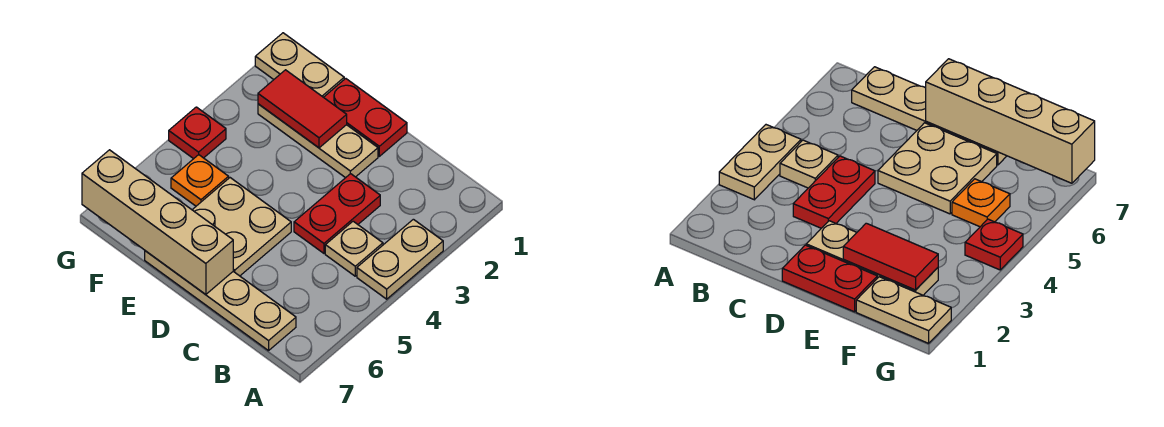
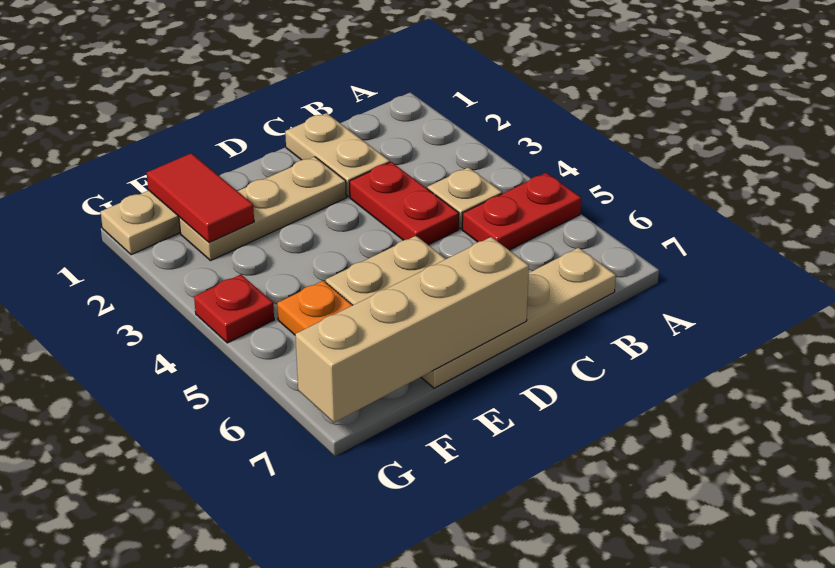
tan plate A3:A4 level 1 -> tan plate C1:C2 level 1
red plate D1:E1 level 1 -> red plate A5:B5 level 1
red tile E2:F2 level 2 -> red tile F1:F2 level 2

